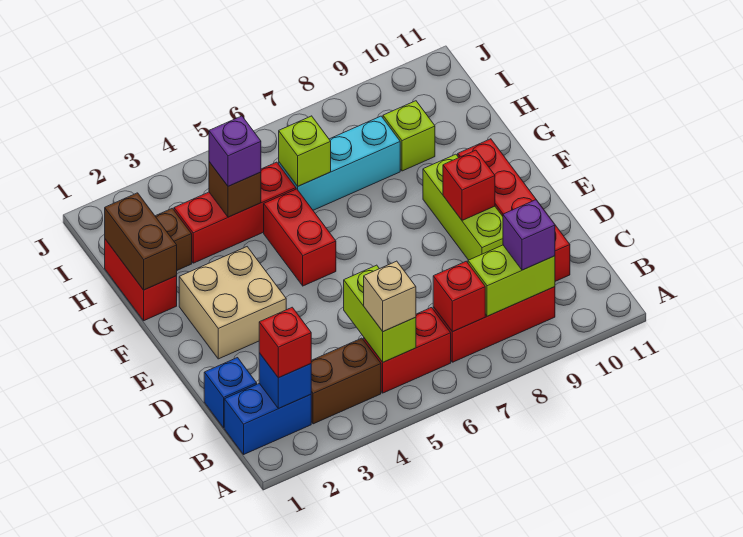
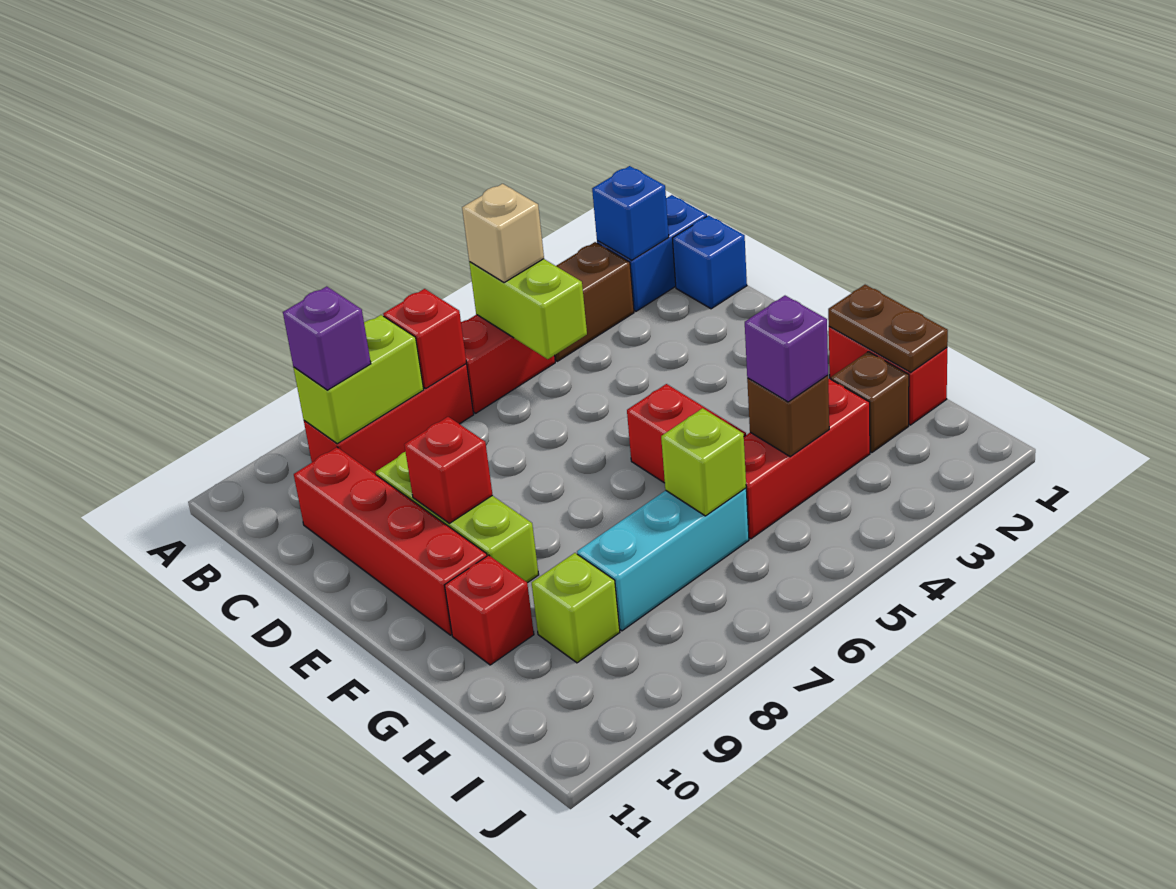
red brick B2 level 3 -> red brick G10 level 1
tan brick E2:F3 level 1 -> none
brown brick G1:H1 level 2 -> brown plate G1:H1 level 2

